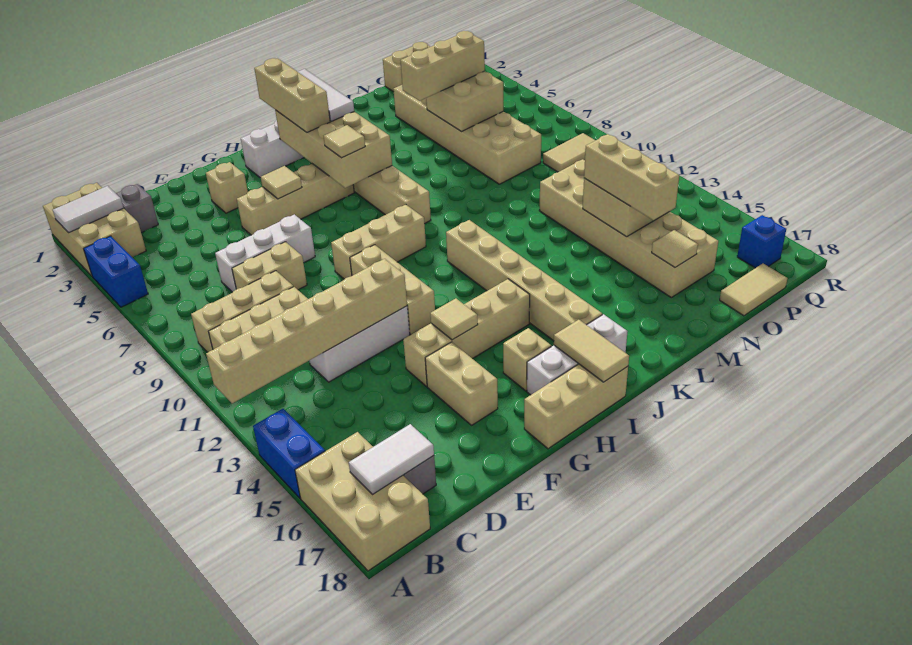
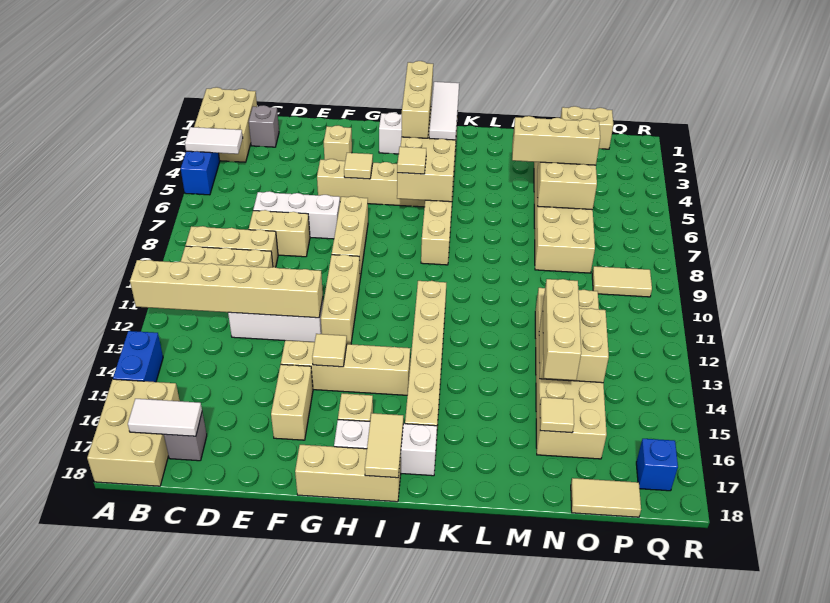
white tile A2:B2 level 2 -> white tile A4:B4 level 2
tan brick G9:I9 level 1 -> tan brick G7:G9 level 1

